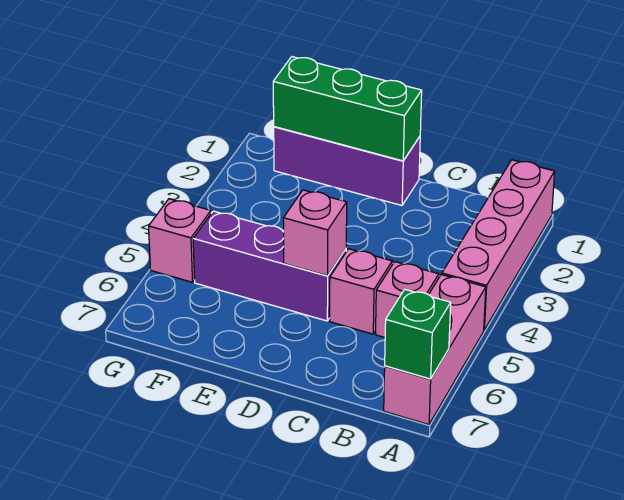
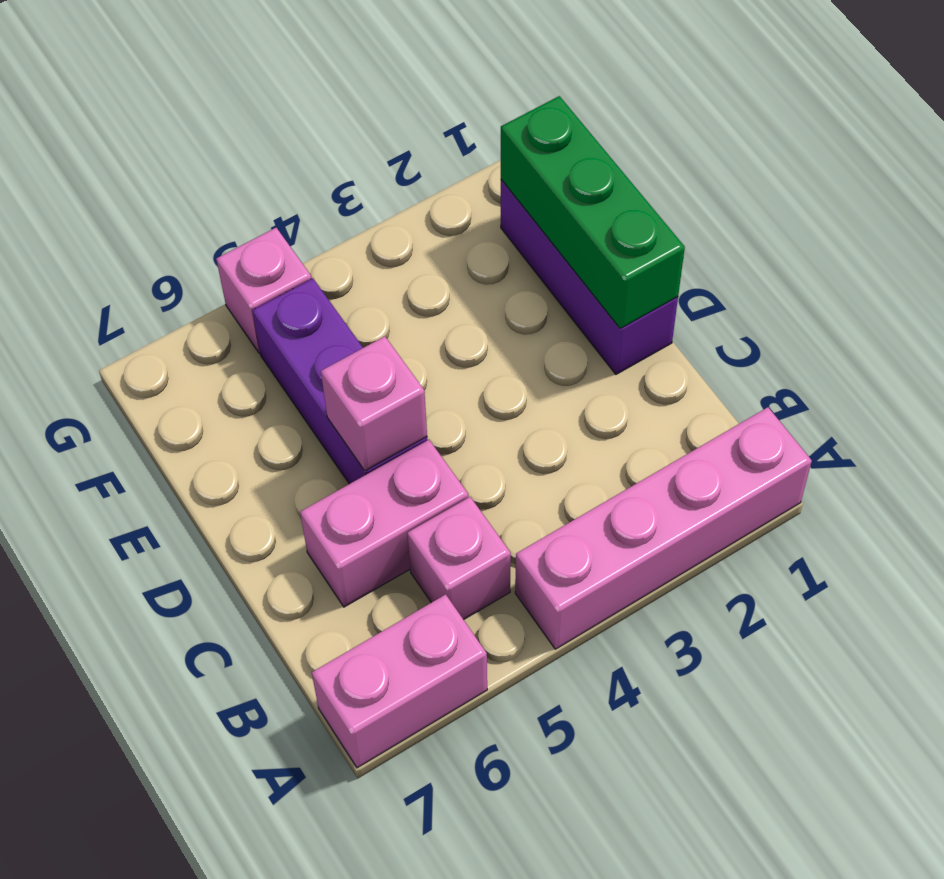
pink brick A5:A7 level 1 -> pink brick A6:A7 level 1
green brick A7 level 2 -> none
pink brick C5 level 1 -> pink brick C5:C6 level 1

